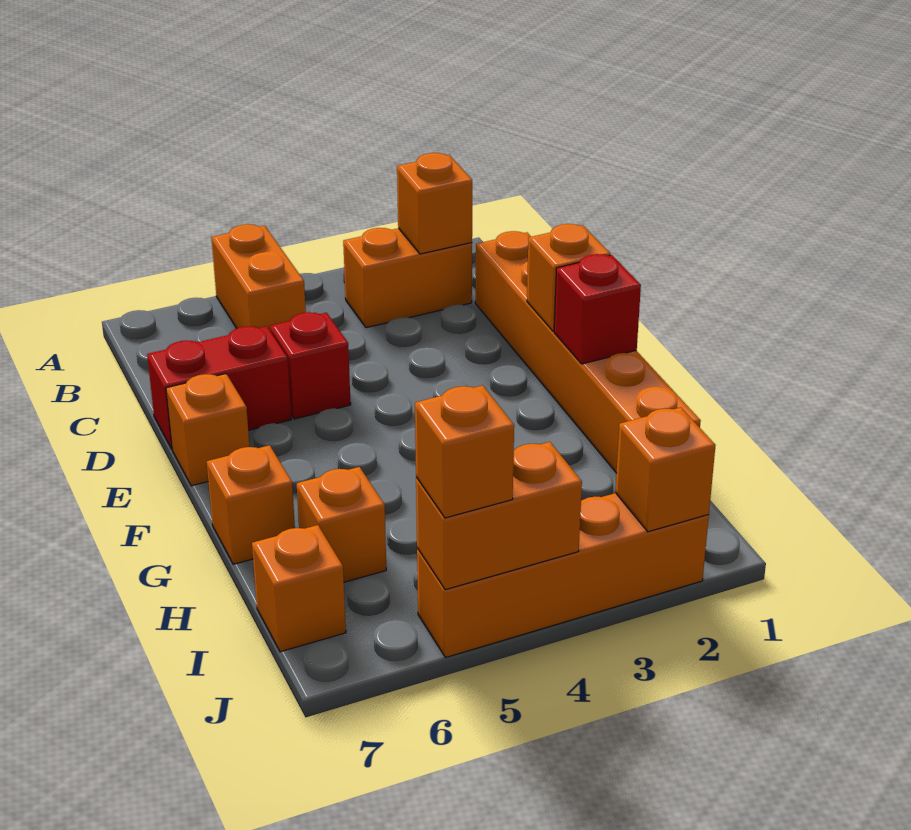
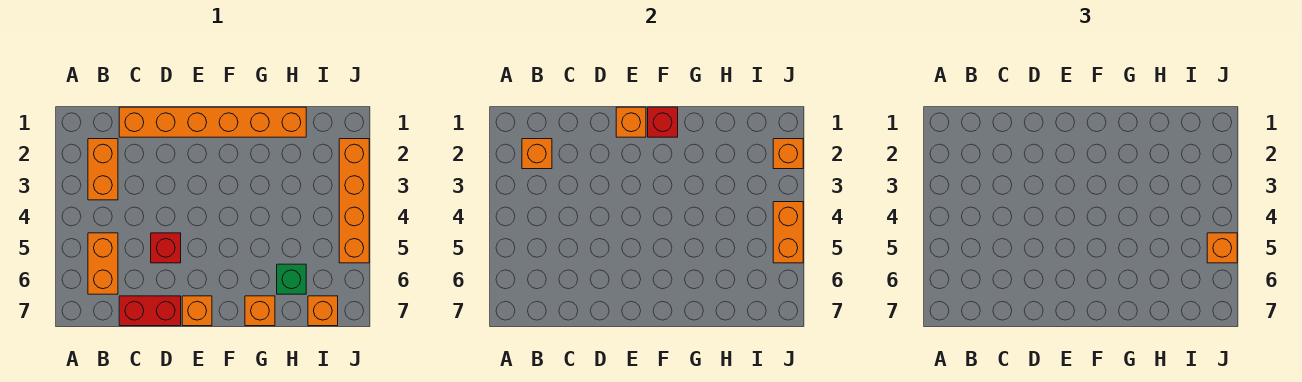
orange brick A5:B5 level 1 -> orange brick B5:B6 level 1
red brick D6:D7 level 1 -> red brick C7:D7 level 1
orange brick H6 level 1 -> green brick H6 level 1

